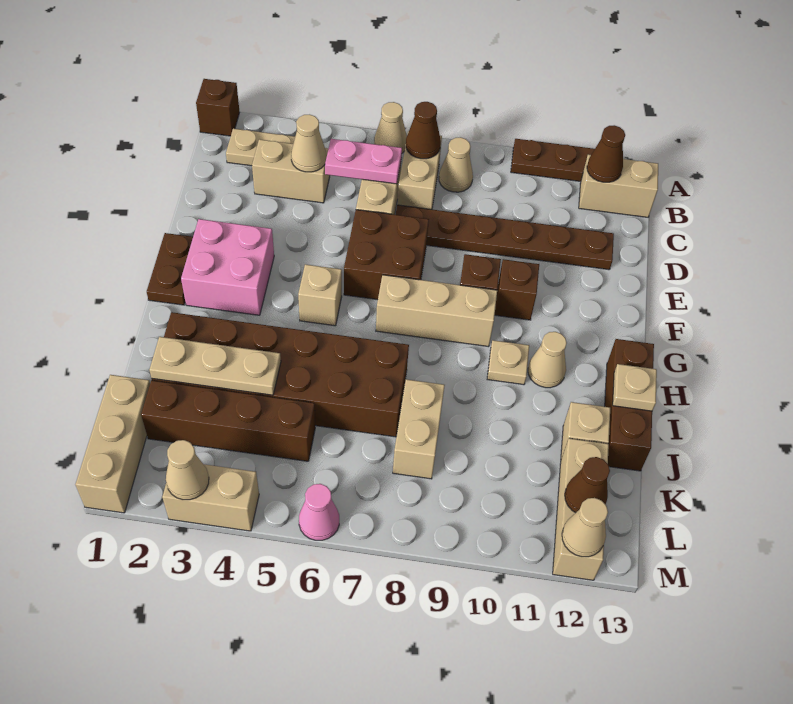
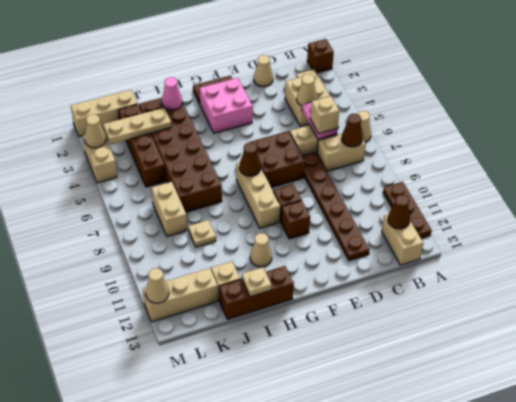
tan cone B8 level 1 -> tan cone D1 level 1
tan brick G5 level 1 -> tan brick C6 level 3
tan plate H10 level 1 -> tan plate J9 level 1
tan plate J2:J4 level 2 -> tan plate J3:L3 level 2
tan brick J8:K8 level 1 -> tan brick K7:K8 level 1
brown cone L12 level 2 -> brown cone G7 level 2
pink cone M6 level 1 -> pink cone I2 level 2

